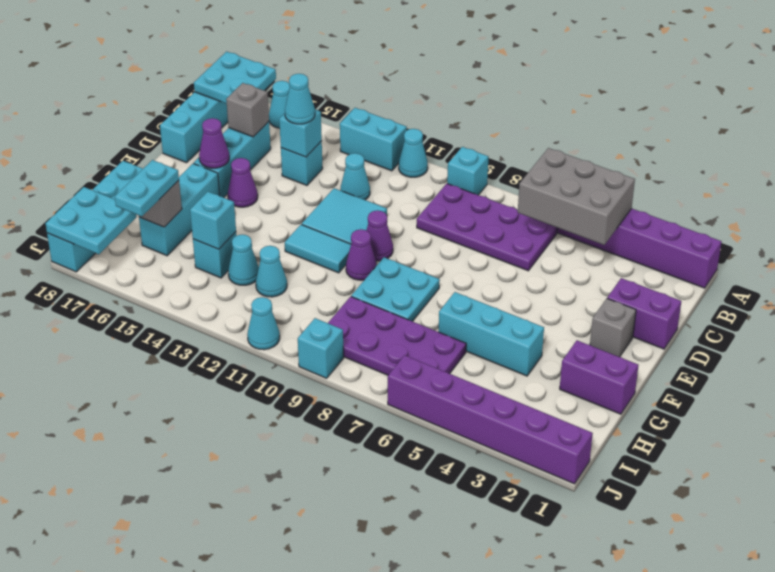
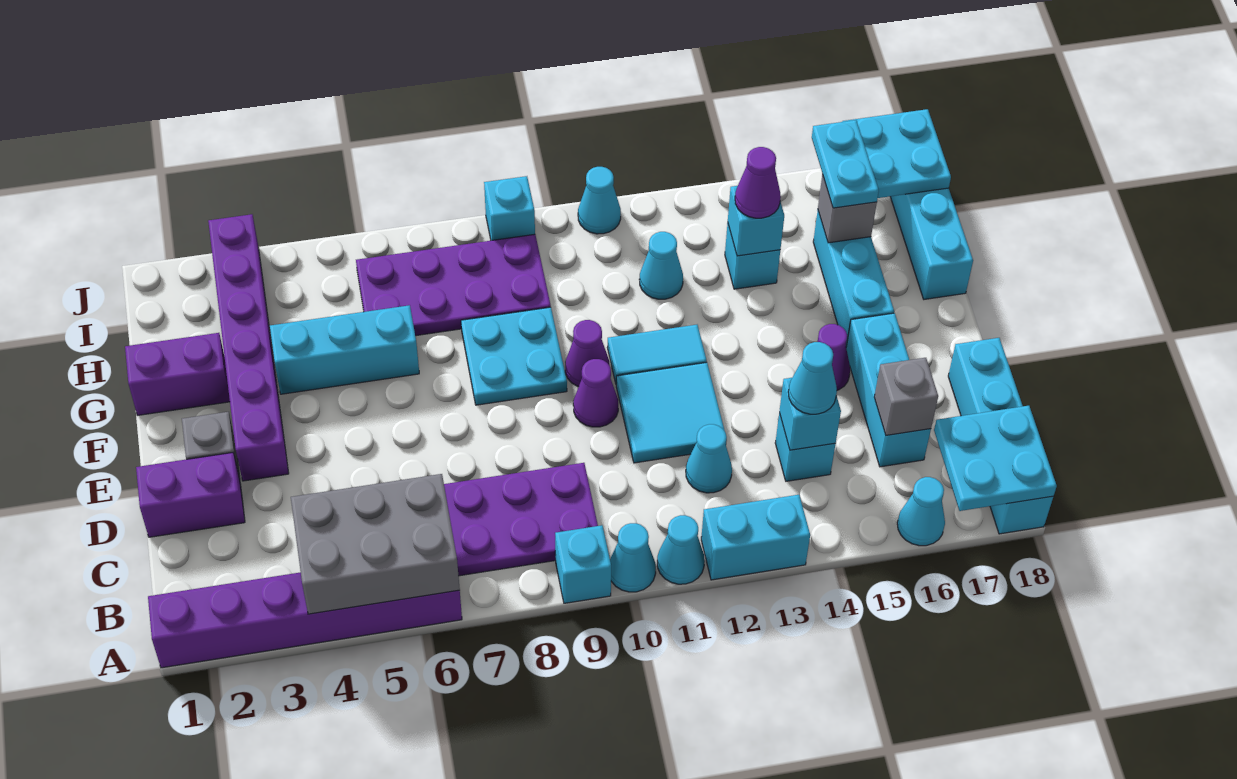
purple cone E16 level 2 -> purple cone H14 level 3
cyan cone H13 level 1 -> cyan cone A10 level 1
purple brick J1:J6 level 1 -> purple brick E3:J3 level 1

